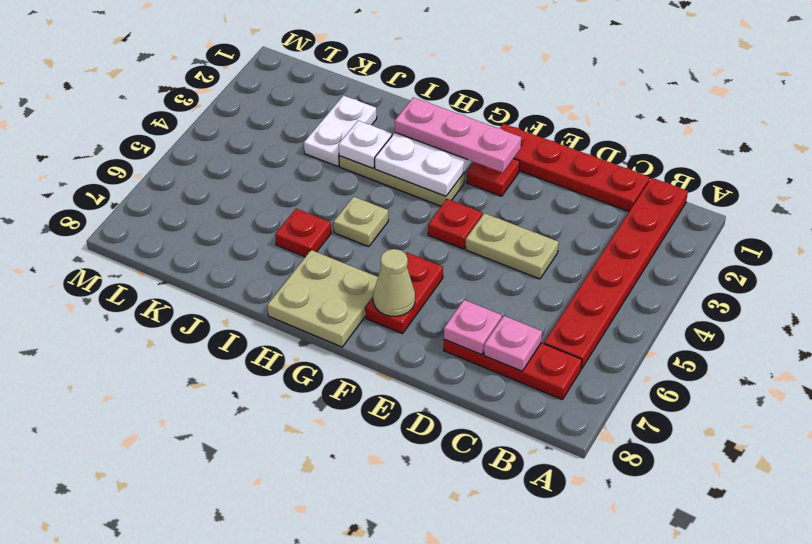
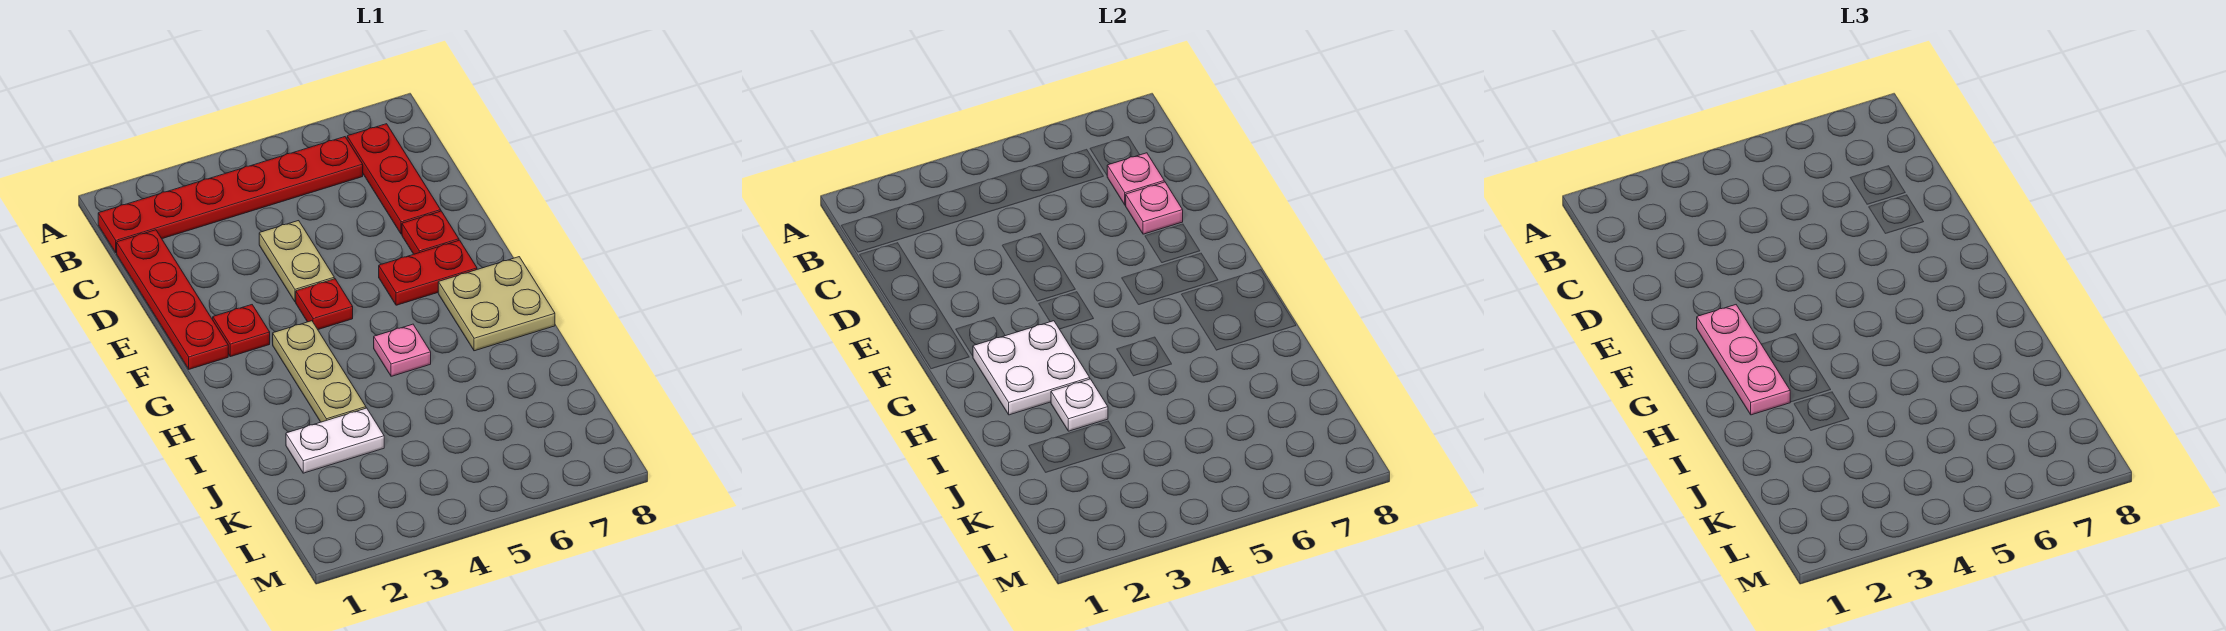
tan cone F7 level 2 -> none
tan plate H5 level 1 -> pink plate H5 level 1
red plate I6 level 1 -> red plate E7 level 1

